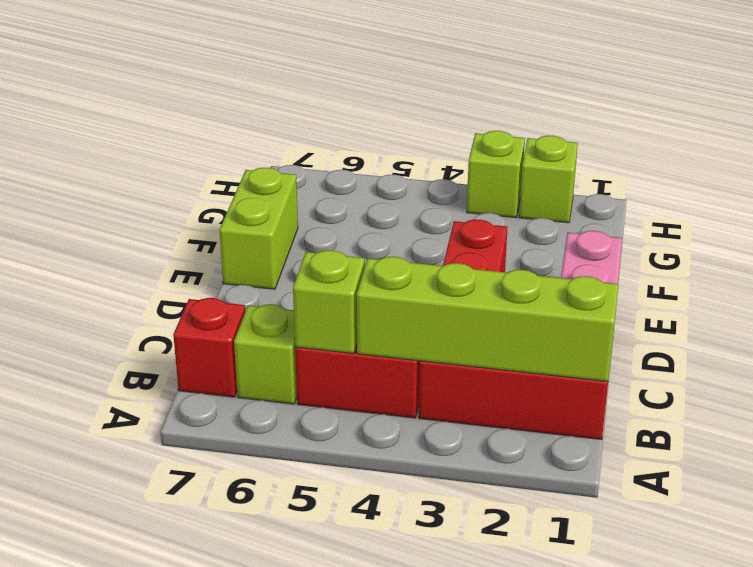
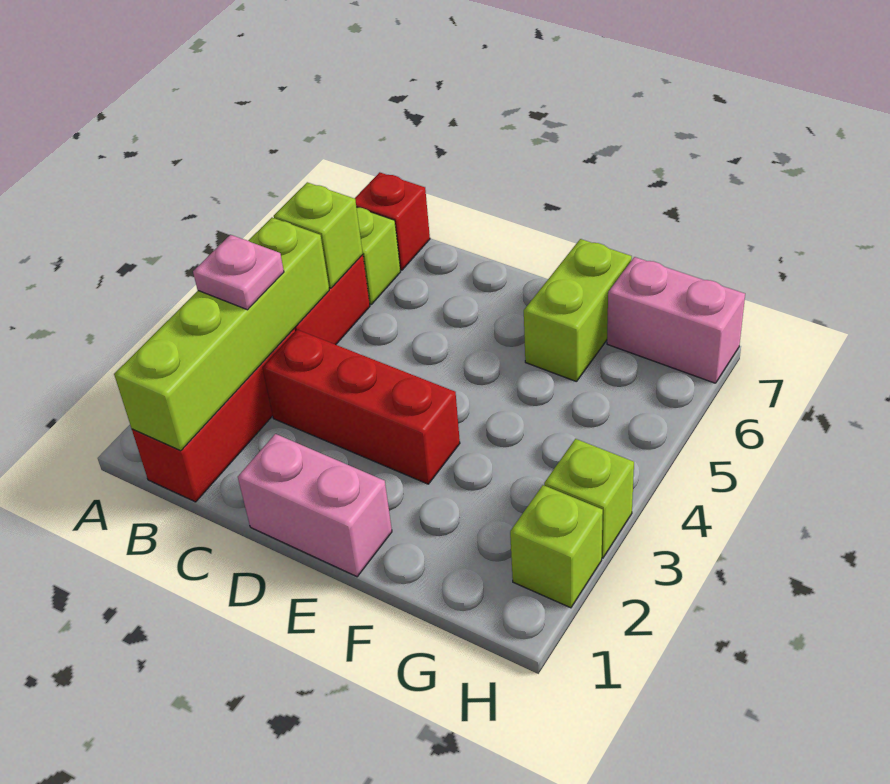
none -> pink plate B3 level 3
lime brick E7:F7 level 1 -> lime brick F6:F7 level 1
none -> pink brick G7:H7 level 1

